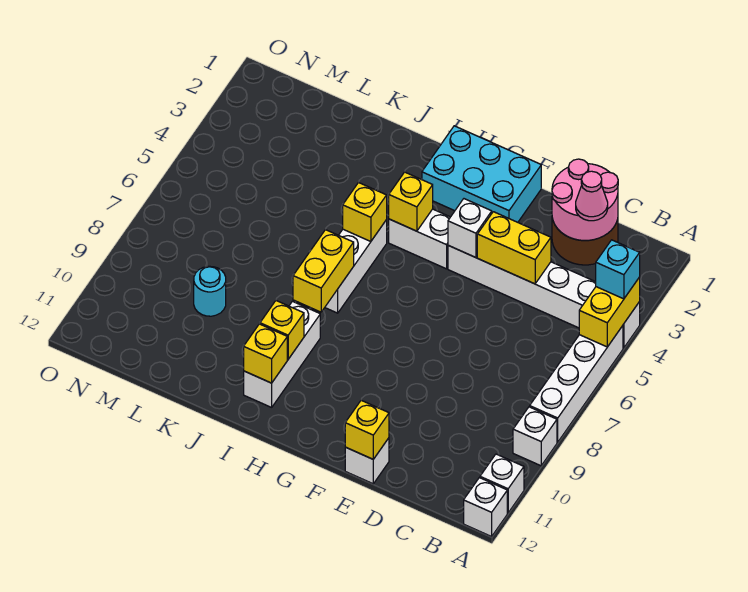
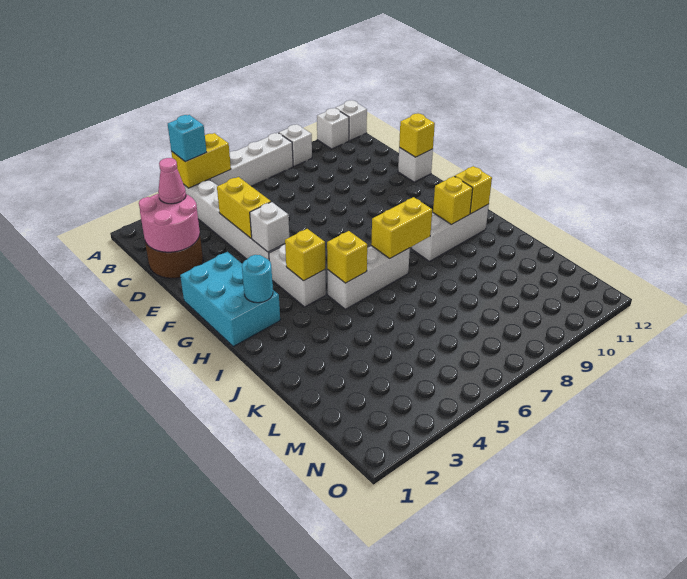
cyan round brick L9 level 1 -> cyan round brick H2 level 2

